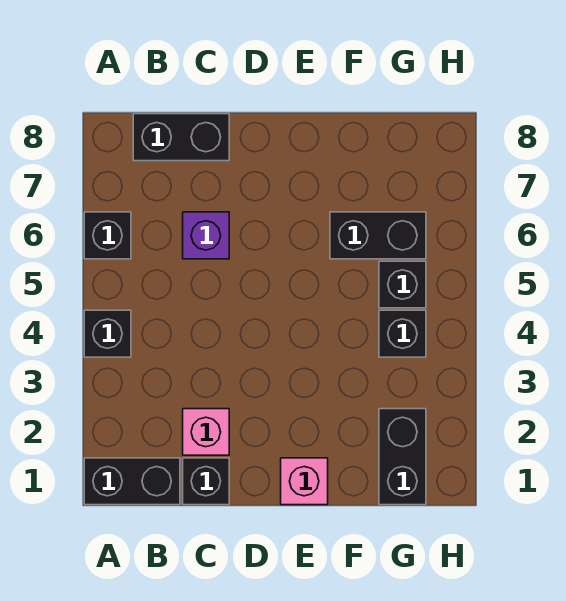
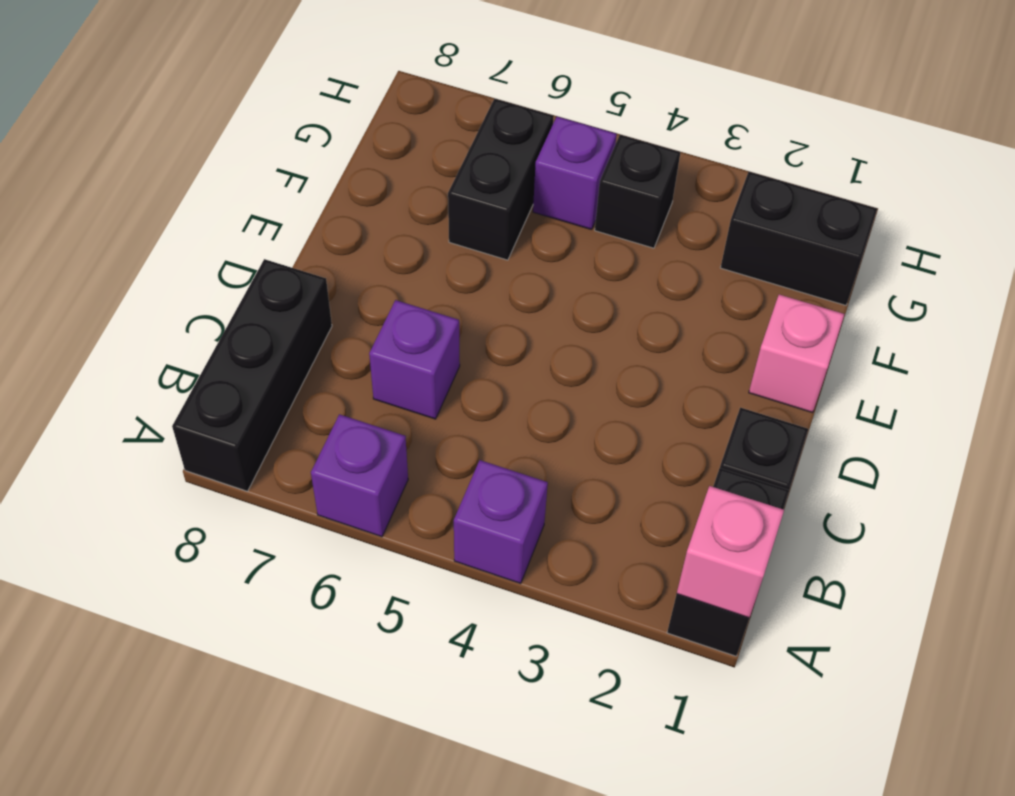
black brick A4 level 1 -> purple brick A4 level 1
black brick A6 level 1 -> purple brick A6 level 1
black brick B8:C8 level 1 -> black brick A8:C8 level 1
pink brick C2 level 1 -> pink brick A1 level 2
black brick G5 level 1 -> purple brick G5 level 1

